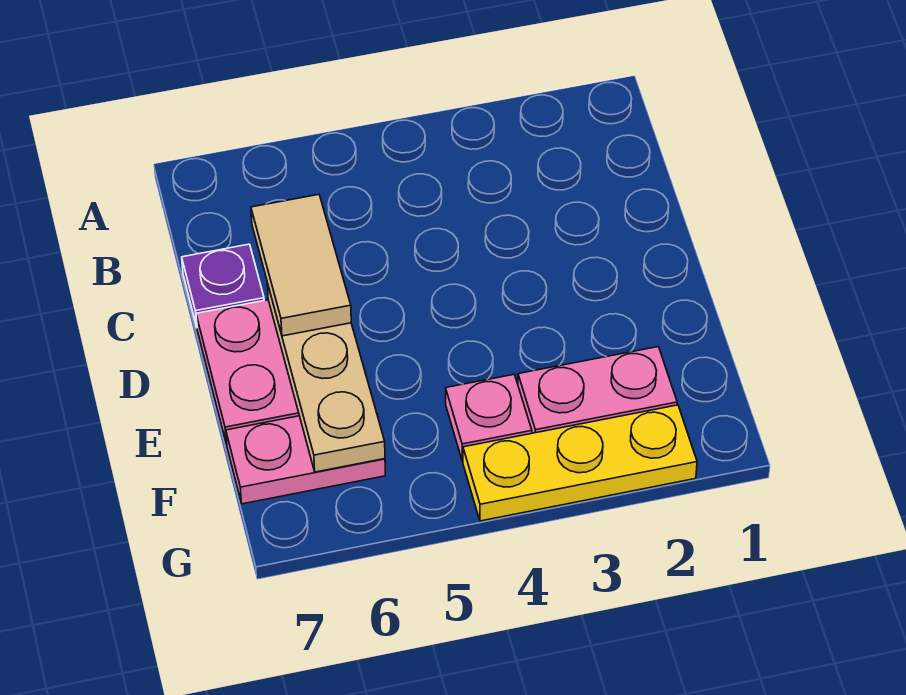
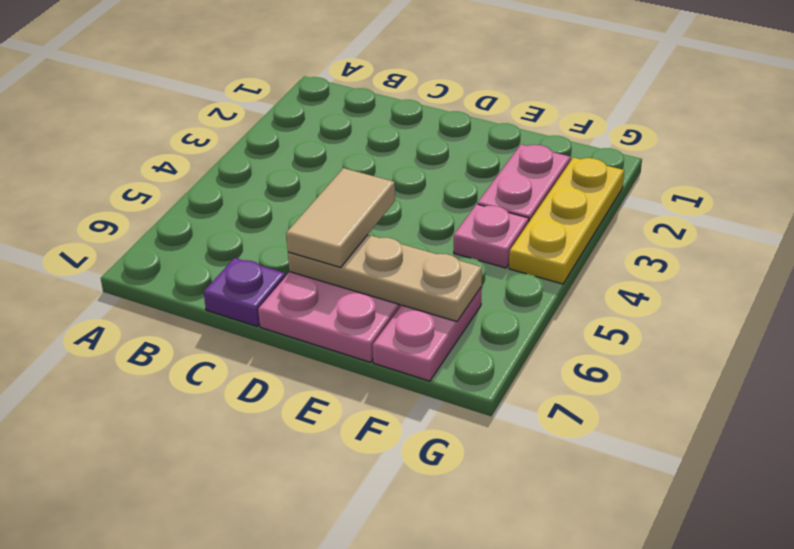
tan tile C6:D6 level 3 -> tan tile D5:D6 level 3

